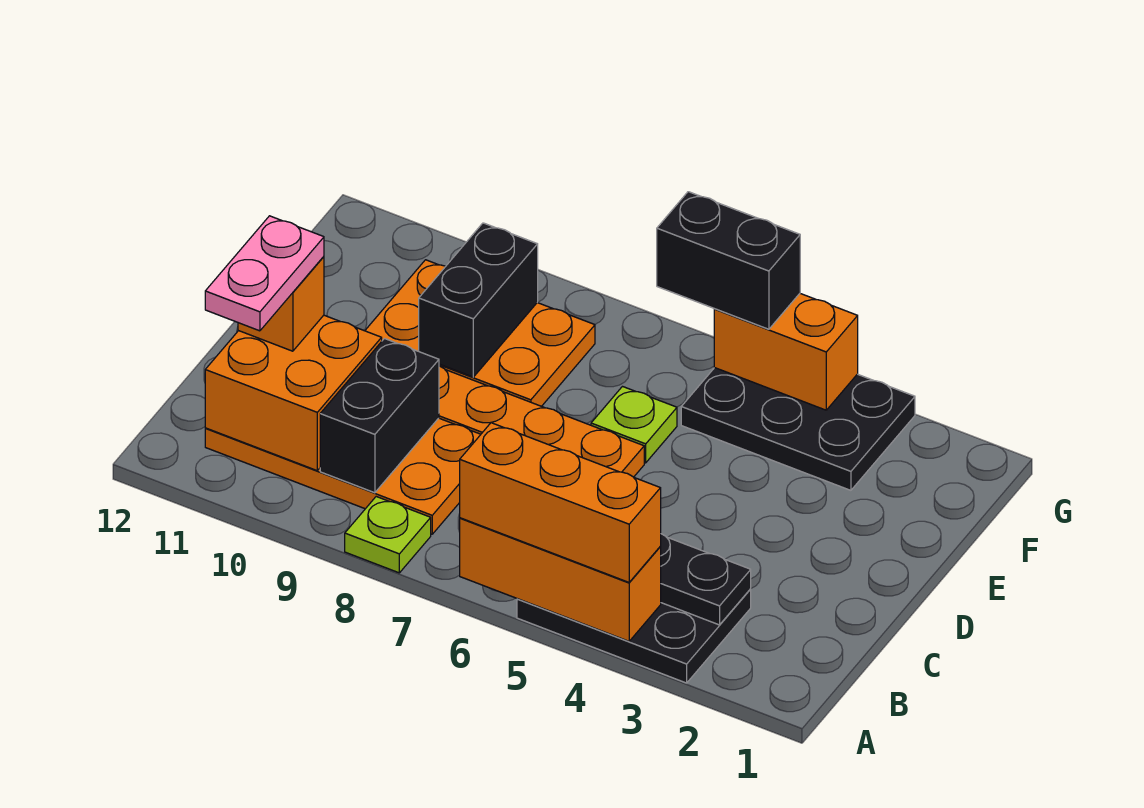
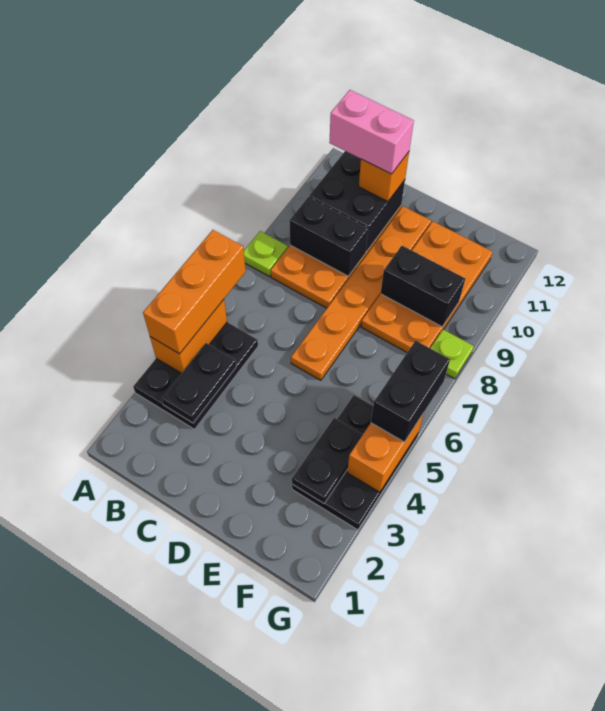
orange brick A4:A6 level 2 -> orange brick A4:A5 level 2
orange brick B10:C11 level 2 -> black brick B10:C11 level 2
pink plate B11:C11 level 4 -> pink brick B11:C11 level 4
lime plate E6 level 1 -> lime plate G8 level 1
orange plate E8:F10 level 1 -> orange plate E8:F11 level 1
none -> black plate F3:F4 level 2

